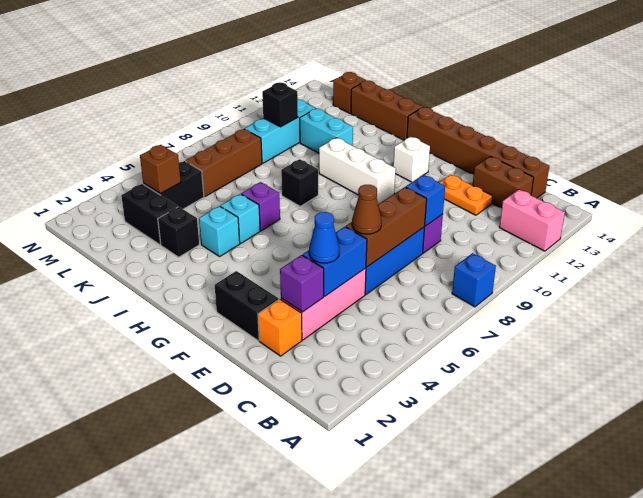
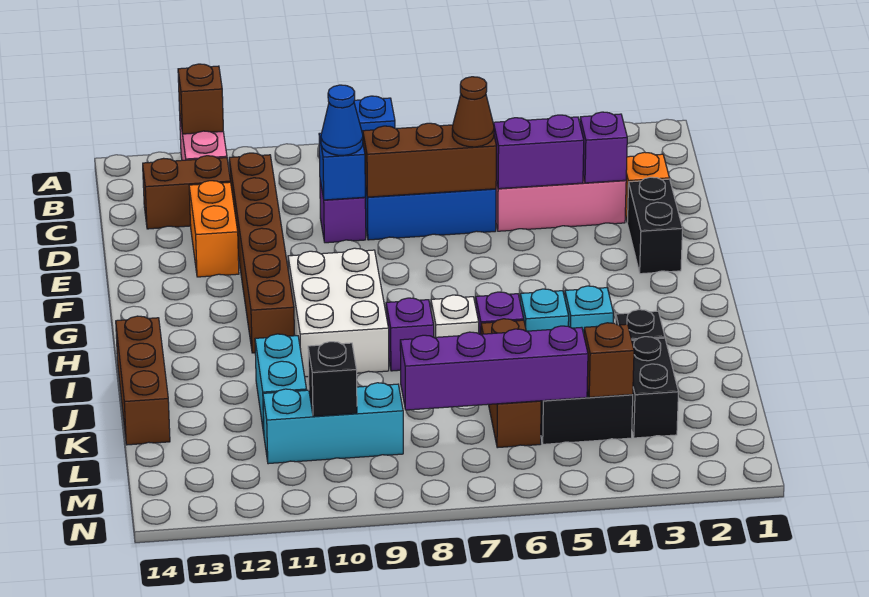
brown brick C13:D13 level 1 -> brown brick C12:C13 level 1
brown brick C14:H14 level 1 -> brown brick C11:H11 level 1
blue brick D4:D5 level 2 -> purple brick D4:D5 level 2
blue cone D4 level 3 -> blue cone D9 level 3
orange plate D12:E12 level 1 -> orange brick D12:E12 level 1
white brick G10:I10 level 1 -> white brick G9:I10 level 1
white brick G12 level 1 -> white brick I7 level 1
black brick I8 level 1 -> purple brick I8 level 1
none -> purple brick L5:L8 level 2
brown brick L6:L8 level 1 -> brown brick J6:L6 level 1
brown brick L14 level 1 -> brown brick A12 level 2

